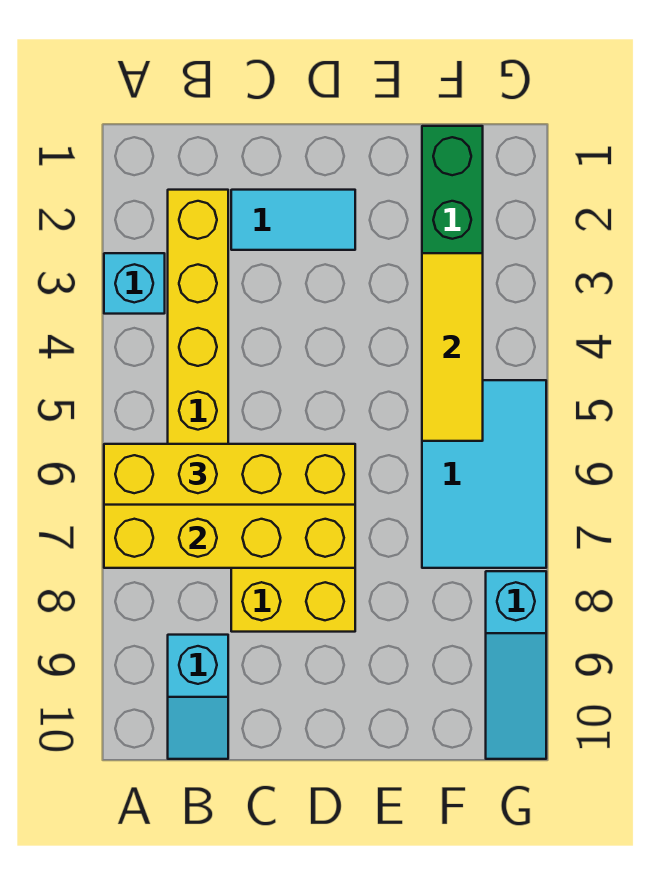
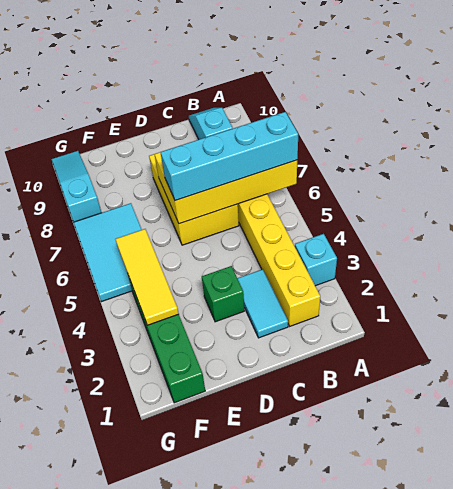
yellow brick A6:D6 level 3 -> cyan brick A6:D6 level 3
cyan tile C2:D2 level 1 -> cyan tile C2:C3 level 1
none -> green brick D3 level 1

